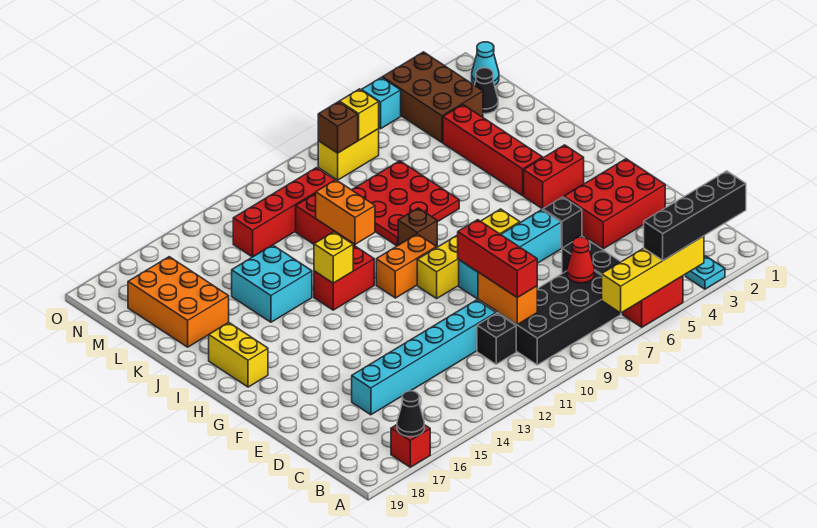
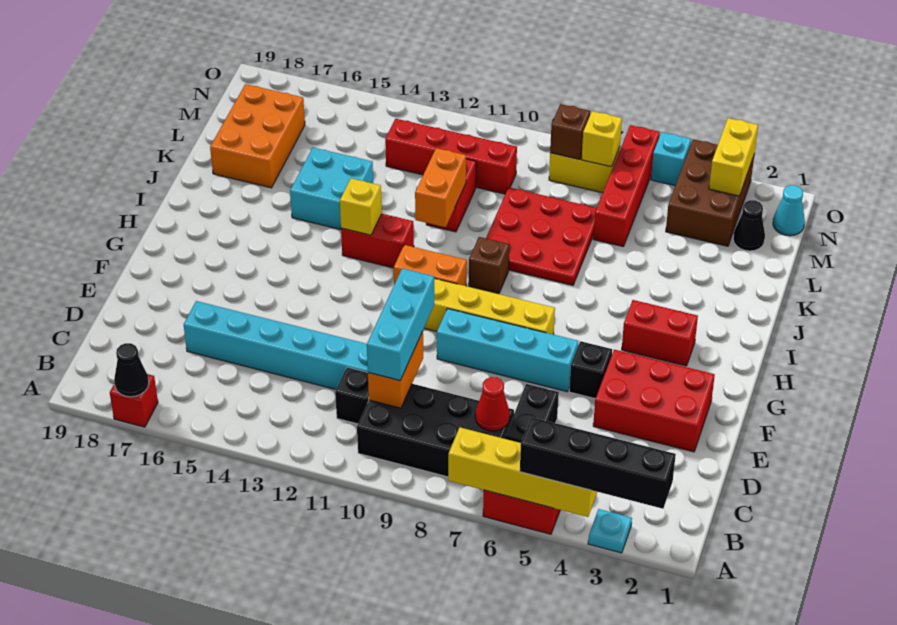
red brick C10:E10 level 3 -> cyan brick C10:E10 level 3
yellow brick H18:I18 level 1 -> yellow brick N3:O3 level 2
red brick I4:L4 level 1 -> red brick L6:O6 level 1

